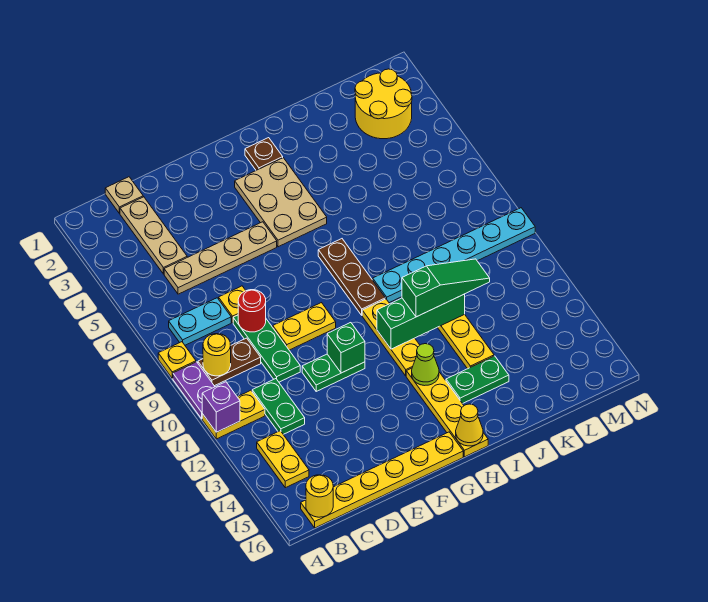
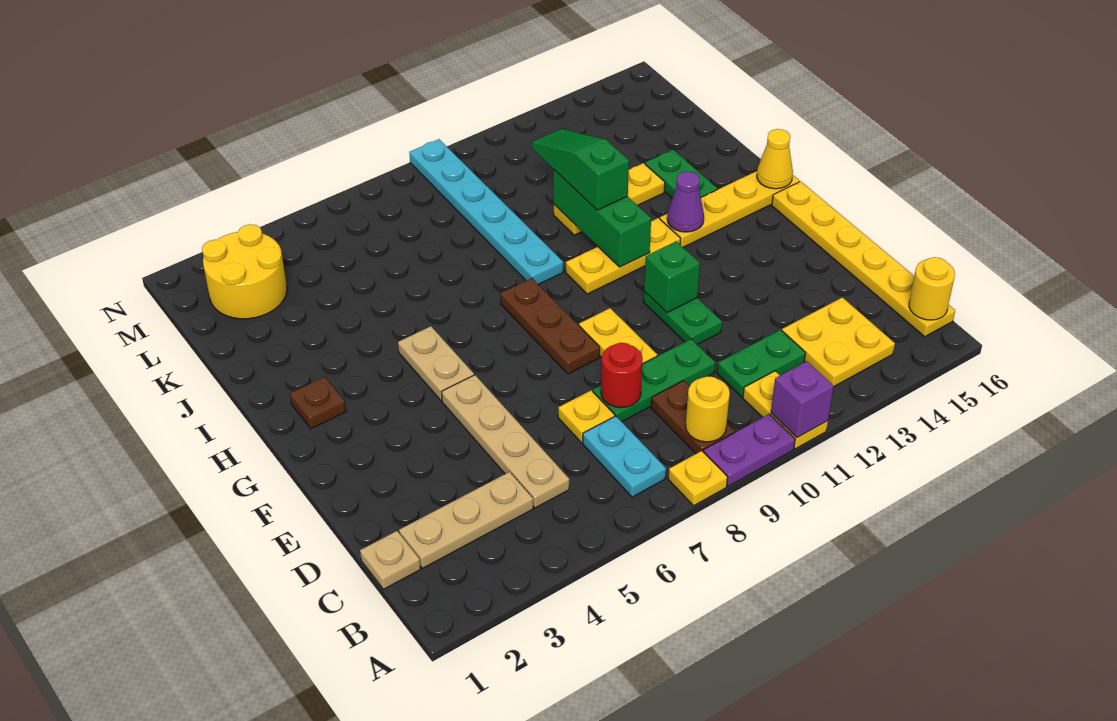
yellow plate B13:B14 level 1 -> yellow plate B13:C14 level 1
tan plate G3:H5 level 1 -> tan plate G5:H5 level 1
brown plate H7:H9 level 1 -> brown plate F8:H8 level 1
lime cone H13 level 2 -> purple cone H13 level 2

